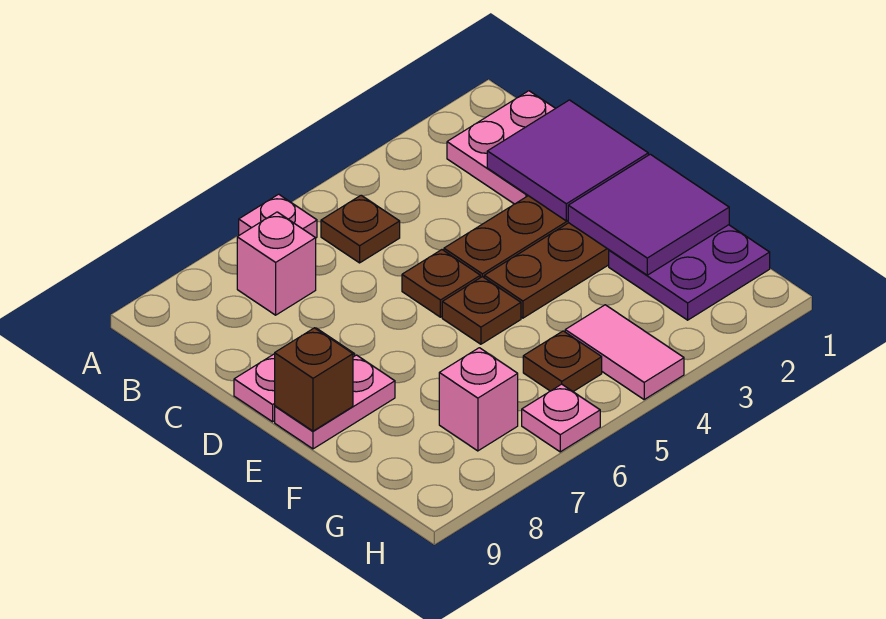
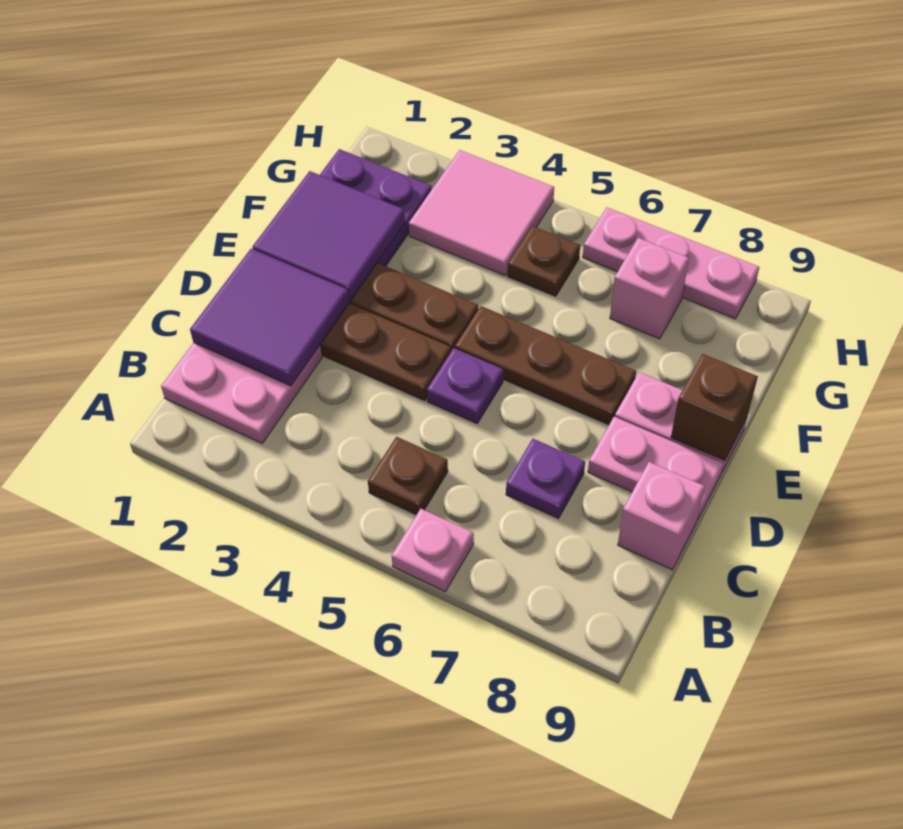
pink brick B7 level 1 -> pink brick C9 level 1
none -> purple plate C7 level 1
brown plate D5 level 1 -> purple plate D5 level 1
brown plate E5 level 1 -> brown plate E5:E7 level 1
pink tile G4:H4 level 1 -> pink tile G3:H4 level 1
pink plate H6 level 1 -> pink plate H6:H8 level 1

